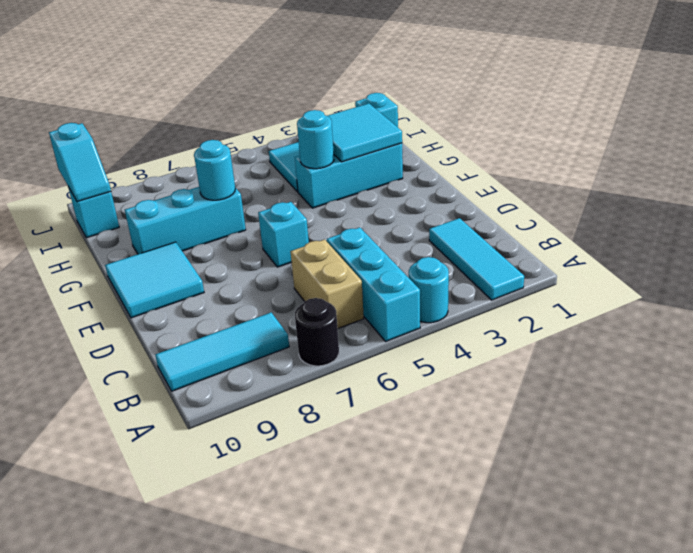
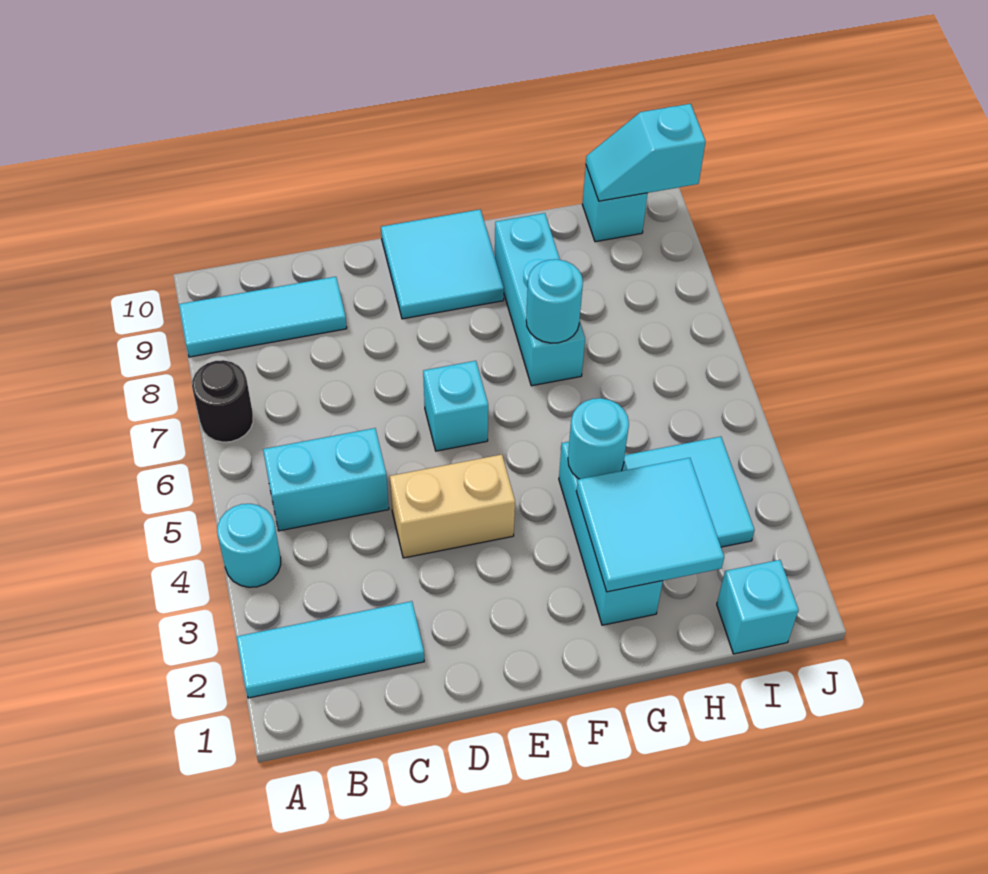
cyan brick A5:C5 level 1 -> cyan brick B5:C5 level 1
tan brick B6:C6 level 1 -> tan brick D4:E4 level 1
cyan tile B8:B10 level 1 -> cyan tile A9:C9 level 1

